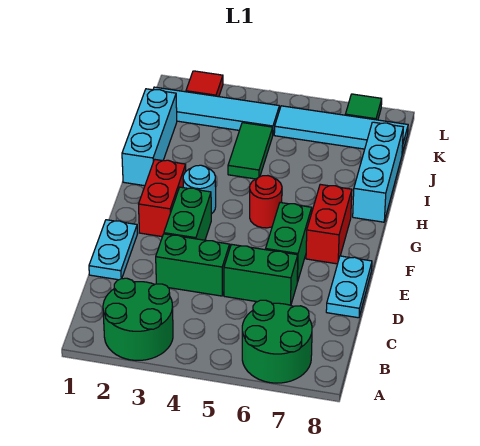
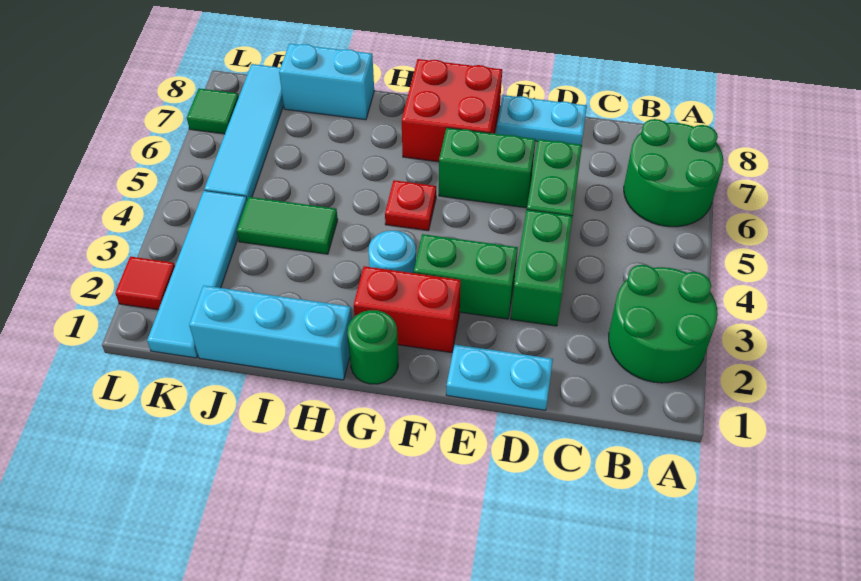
red brick F7:G7 level 1 -> red brick F7:G8 level 1
none -> green round brick G1 level 1
red round brick G5 level 1 -> red plate G5 level 1
cyan brick H8:J8 level 1 -> cyan brick I8:J8 level 1

